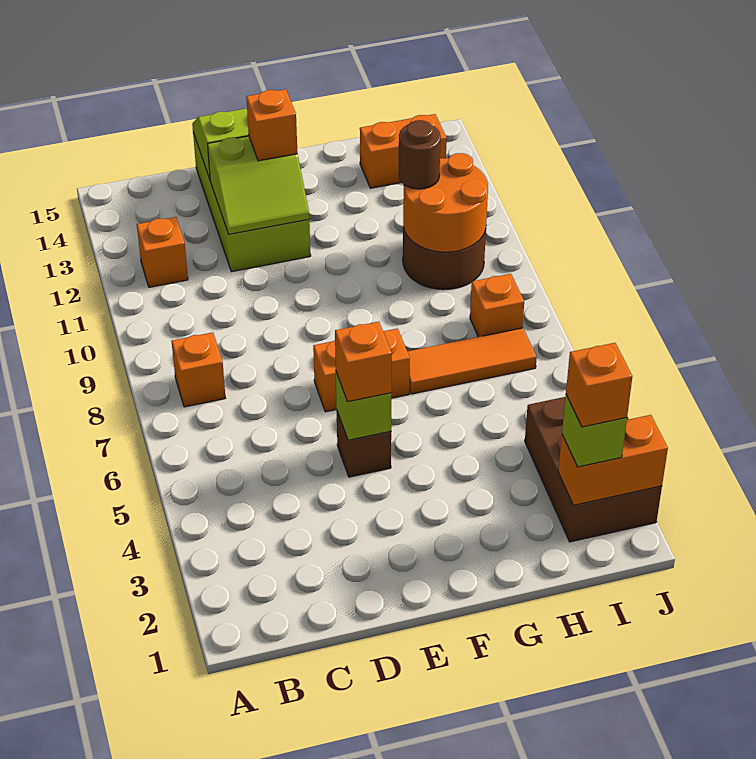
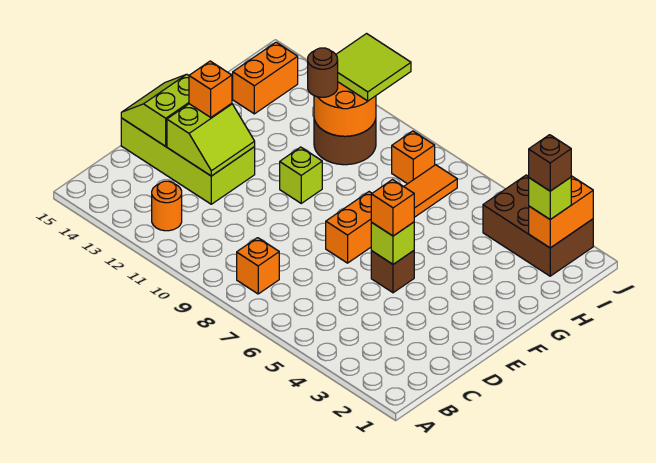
orange brick B12 level 1 -> orange round brick B12 level 1
none -> lime brick F10 level 1
orange brick I2 level 4 -> brown brick I2 level 4
none -> lime tile I10:J11 level 3

